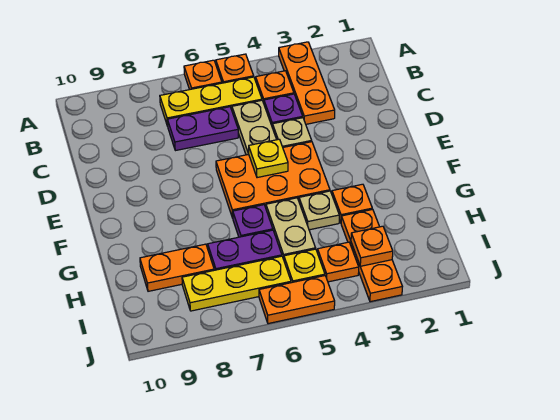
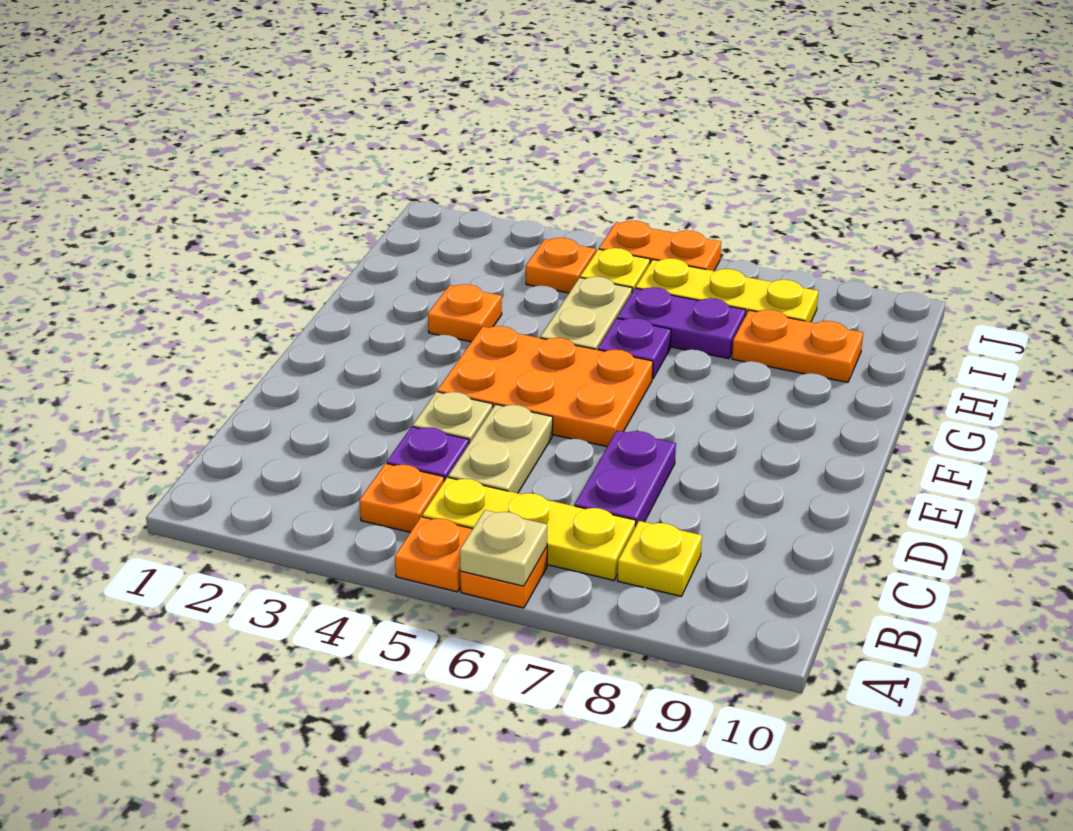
orange plate A3:C3 level 1 -> none
purple plate C6:C7 level 1 -> purple plate C7:D7 level 1
yellow plate E5 level 2 -> yellow plate B8 level 1
tan plate G4 level 1 -> tan plate A6 level 2
orange plate H3:J3 level 1 -> none
orange plate I3 level 2 -> none

